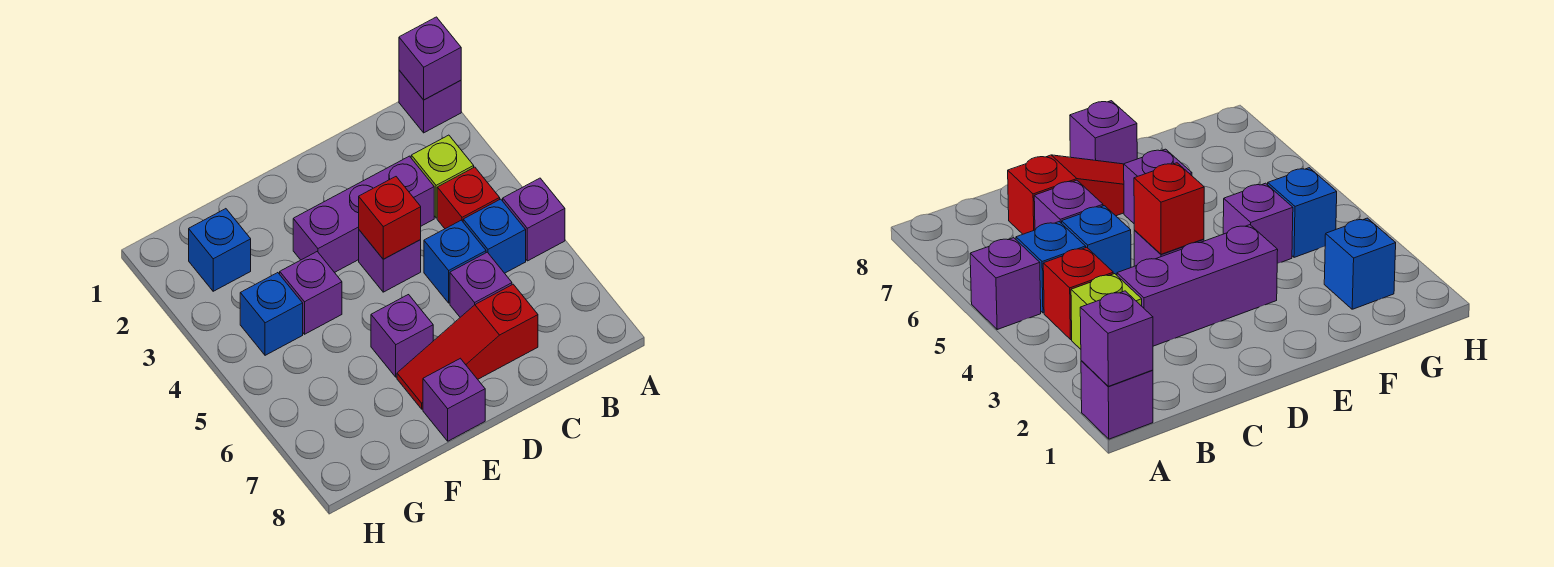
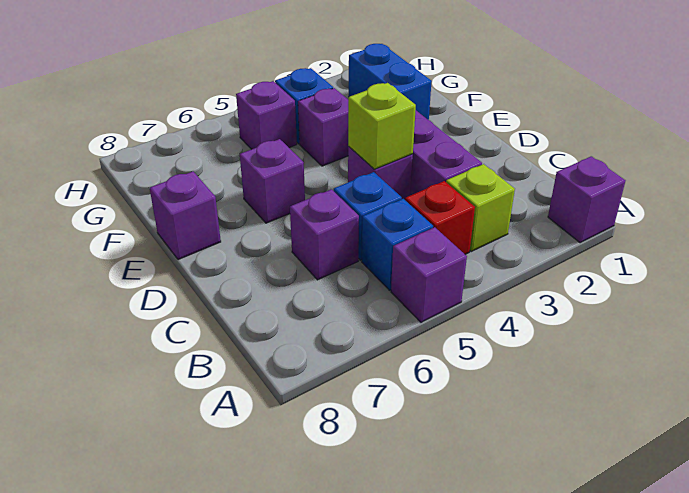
purple brick A1 level 2 -> purple brick G5 level 1
red slope C7:E7 level 1 top C -> none
red brick D4 level 2 -> lime brick D4 level 2
blue brick G2 level 1 -> blue brick F2:G2 level 1

